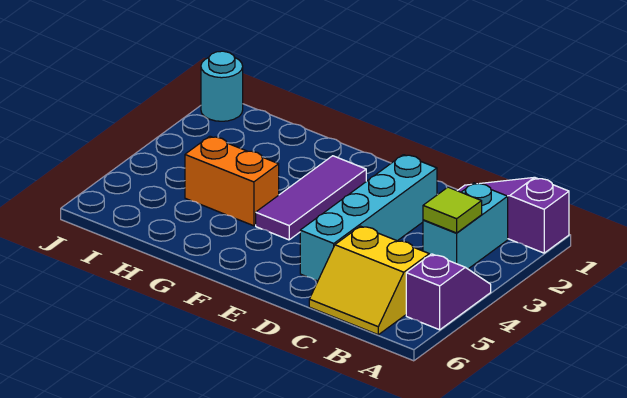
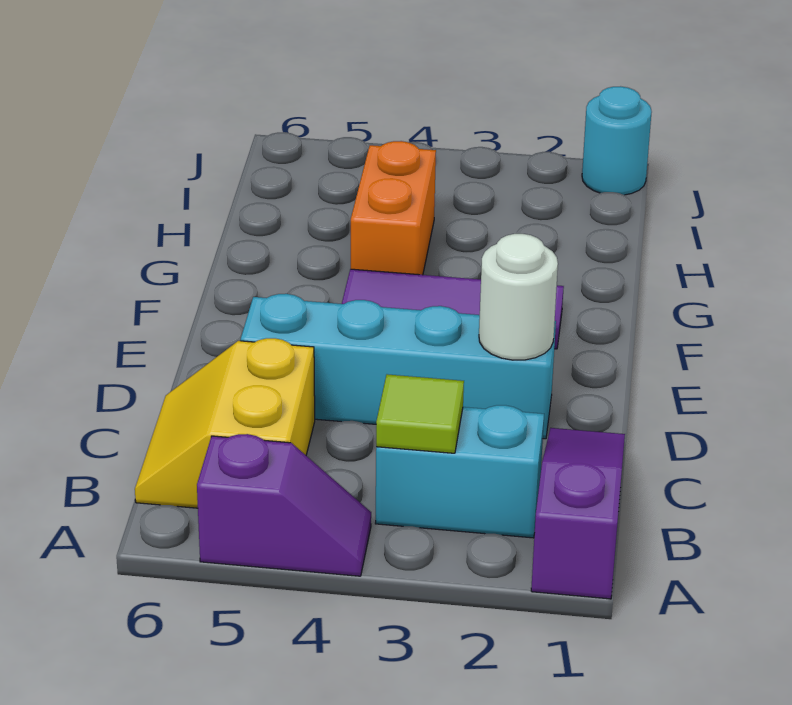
none -> white round brick D2 level 2

